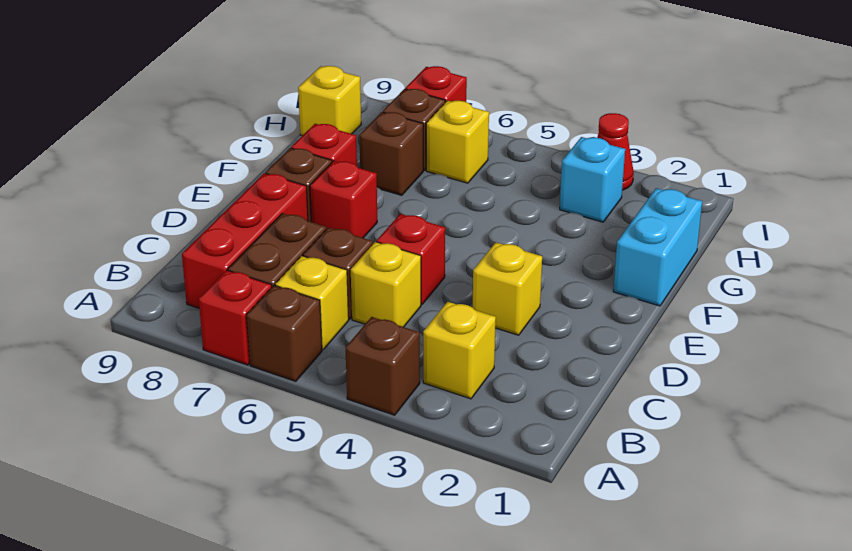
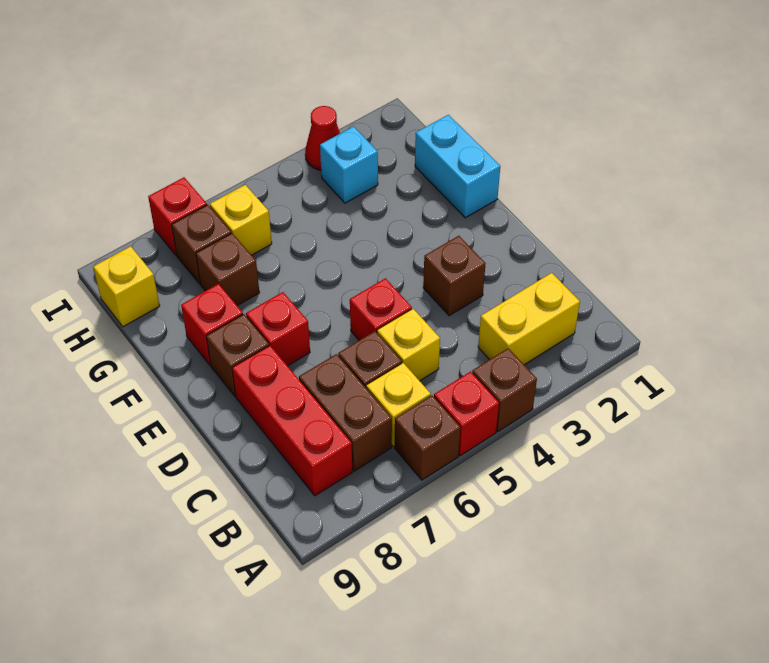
red brick A7 level 1 -> red brick A5 level 1
yellow brick B3 level 1 -> yellow brick B2:B3 level 1
yellow brick D3 level 1 -> brown brick D3 level 1

